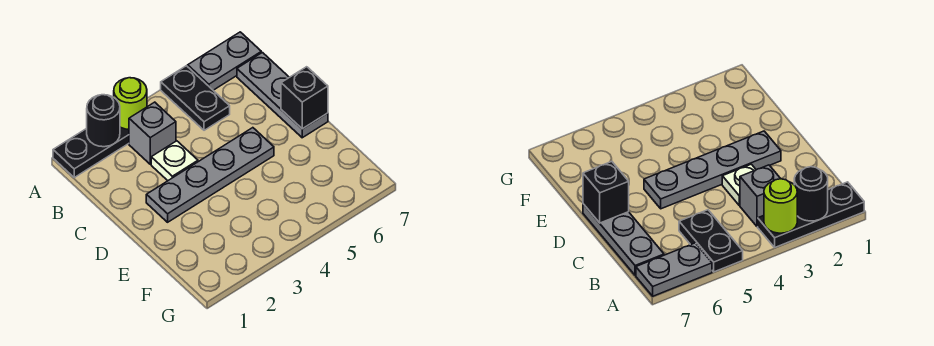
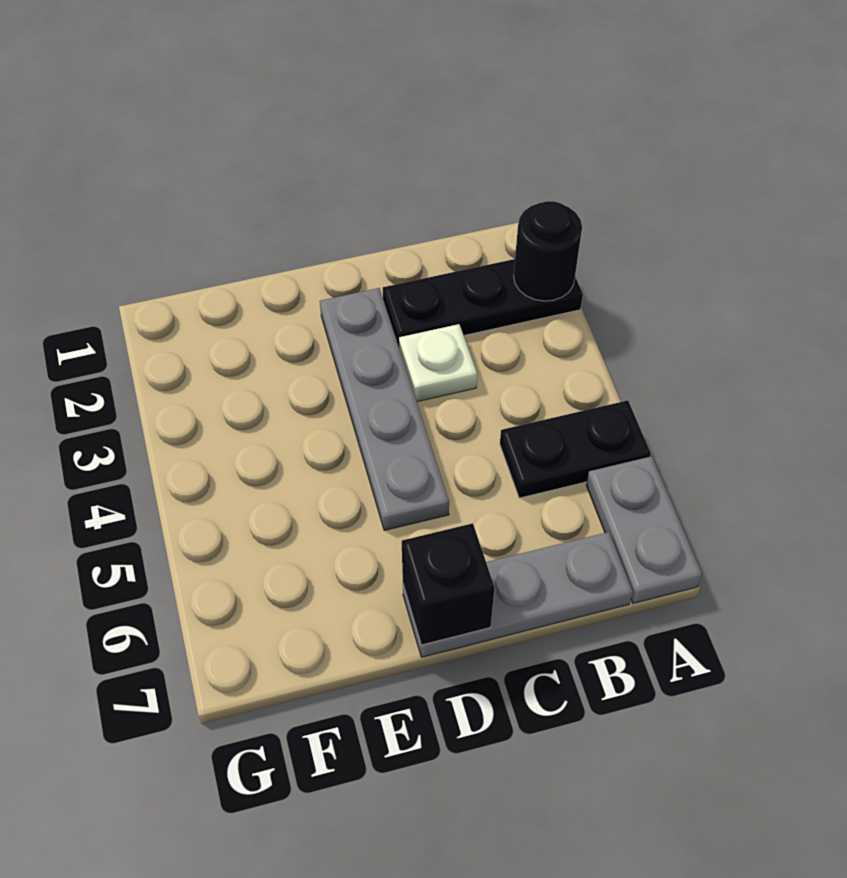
black plate A1:A3 level 1 -> black plate A2:C2 level 1
lime round brick A3 level 2 -> none
grey brick B3 level 1 -> none

